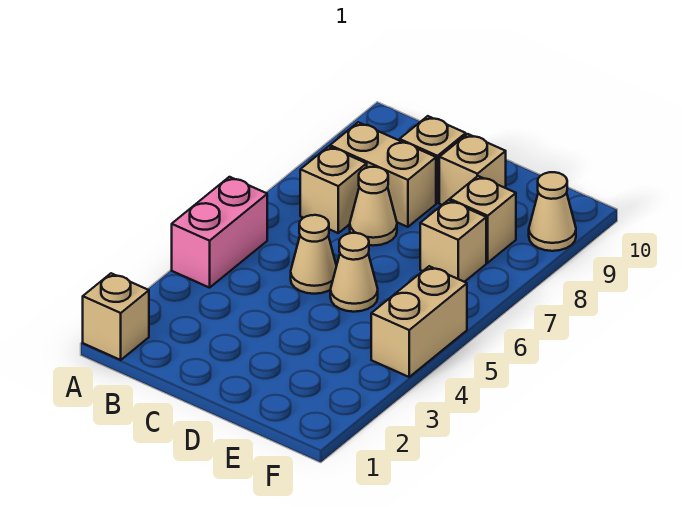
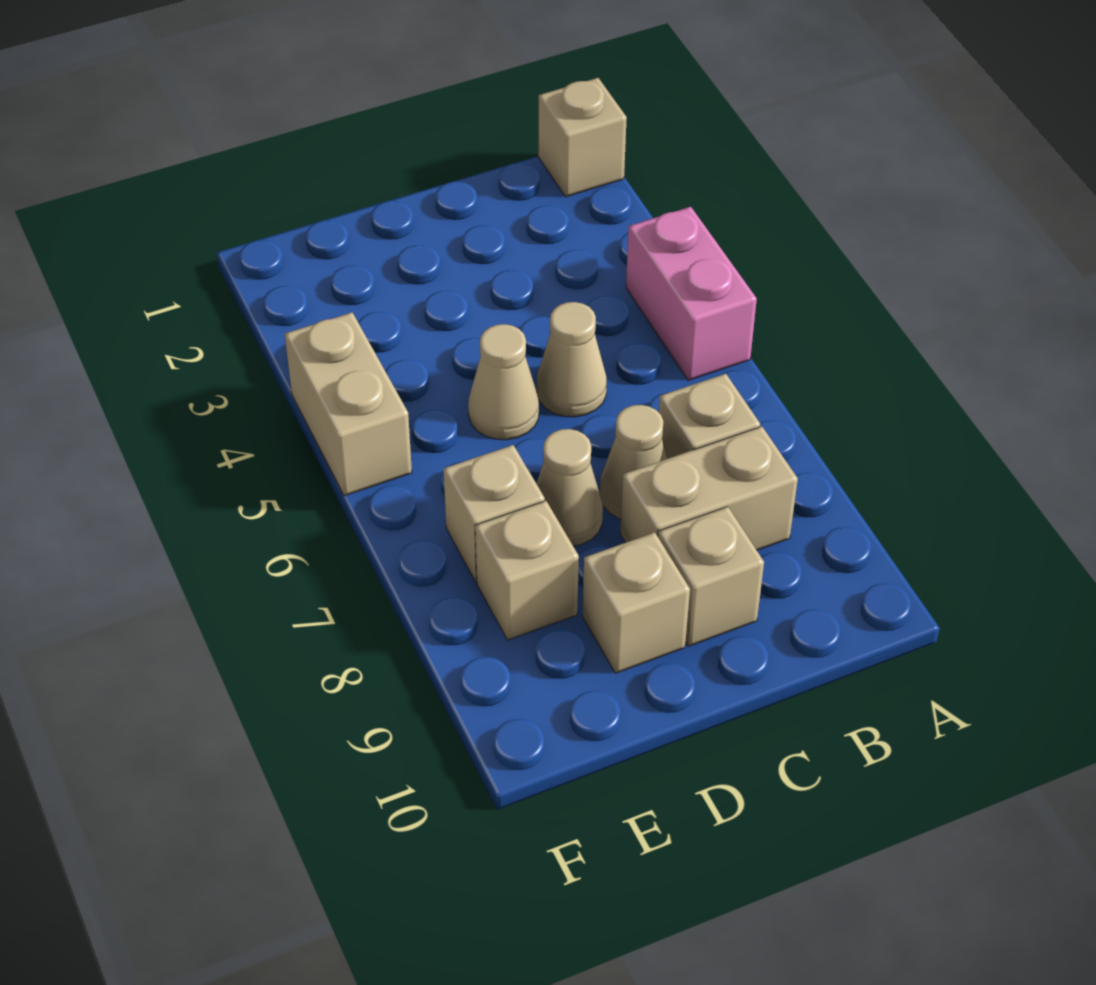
tan cone F9 level 1 -> tan cone D7 level 1

